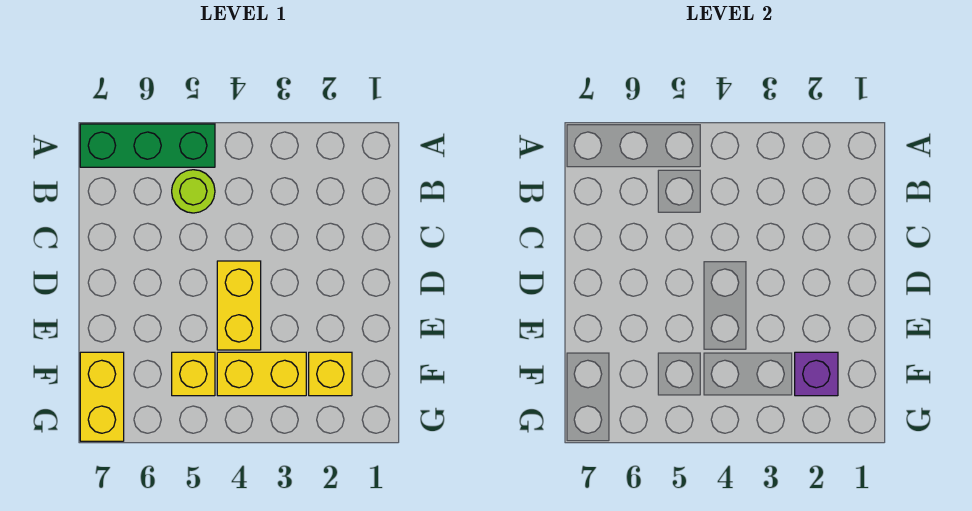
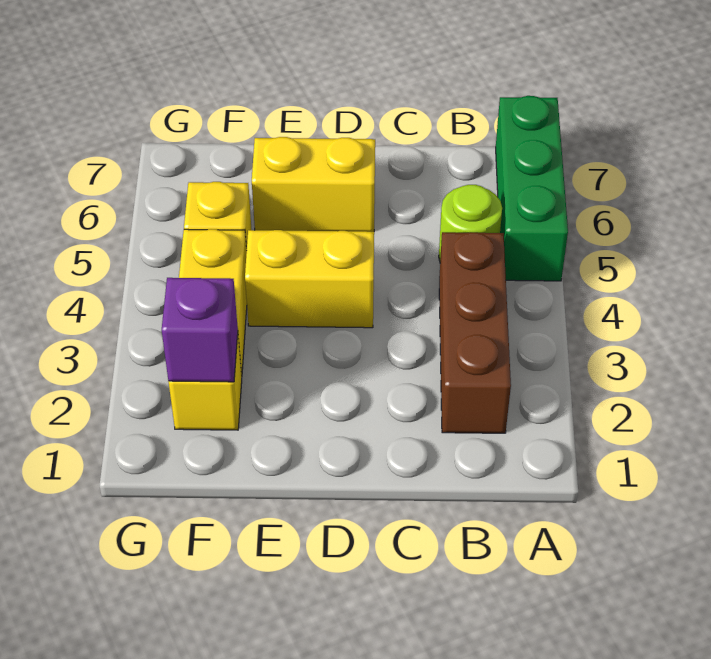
none -> brown brick B2:B4 level 1
yellow brick F7:G7 level 1 -> yellow brick D6:E6 level 1

